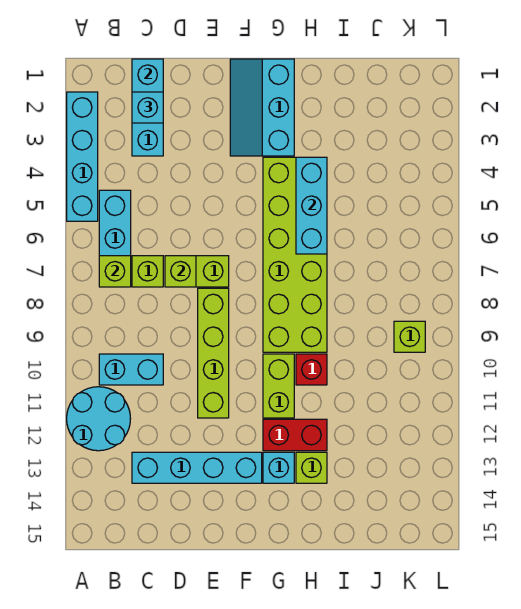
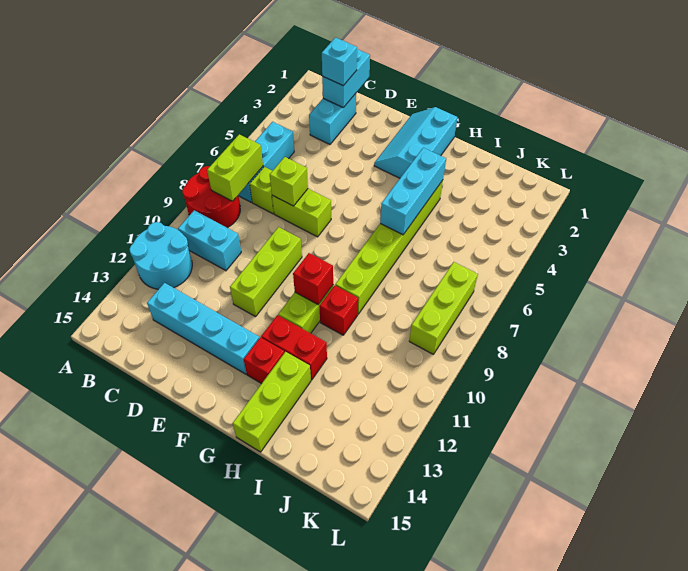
cyan brick A2:A5 level 1 -> none
none -> red round brick A8:B9 level 1
lime brick B7 level 2 -> lime brick B7:B8 level 2
lime brick E8:E11 level 1 -> lime brick E9:E11 level 1
lime brick G4:H9 level 1 -> lime brick H4:H9 level 1
none -> red brick G10 level 2
cyan brick G13 level 1 -> red brick G13 level 1
lime brick H13 level 1 -> lime brick H13:H15 level 1
lime brick K9 level 1 -> lime brick K7:K9 level 1

